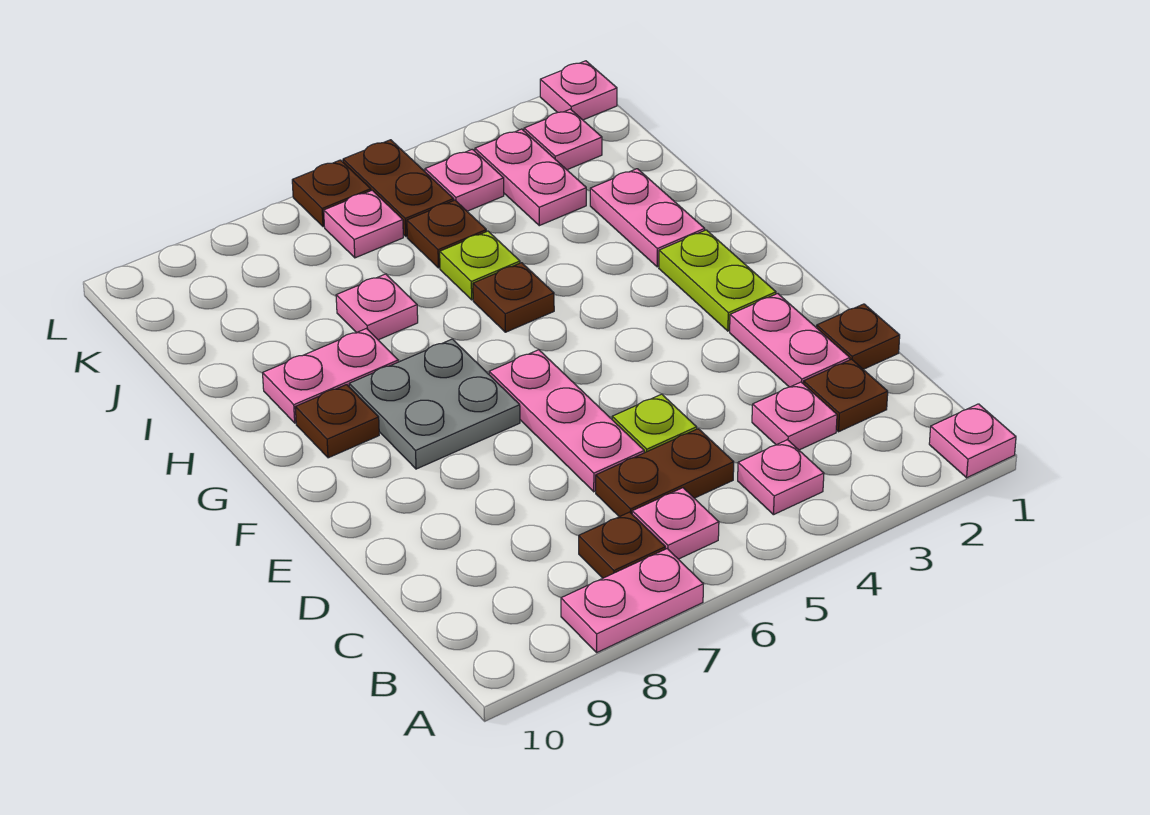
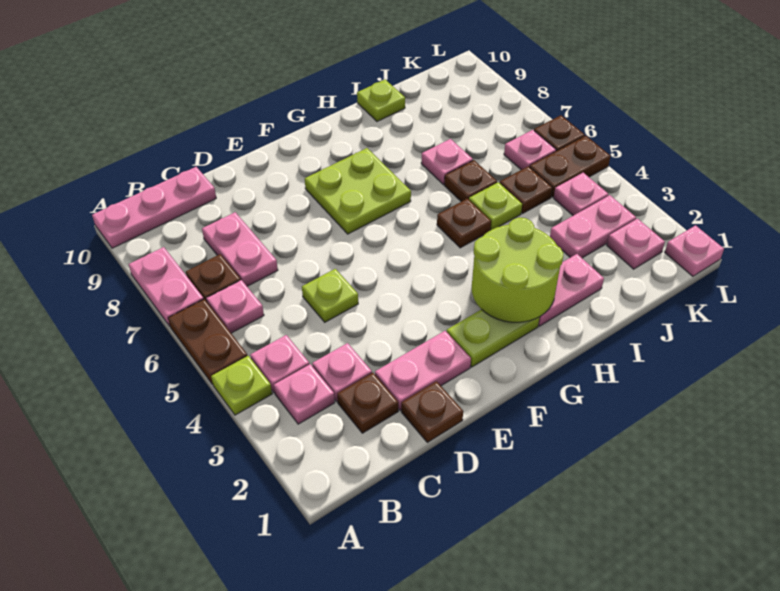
pink plate A1 level 1 -> pink plate B3 level 1
none -> lime plate A4 level 1
brown plate C5:C6 level 1 -> brown plate A5:A6 level 1
pink plate D6:F6 level 1 -> pink plate A10:C10 level 1
grey plate F7:G8 level 1 -> lime plate F7:G8 level 1
none -> lime round brick G2:H3 level 2
brown plate G9 level 1 -> brown plate I6 level 1
pink plate H8:H9 level 1 -> pink plate C7:C8 level 1
none -> lime plate I10 level 1

